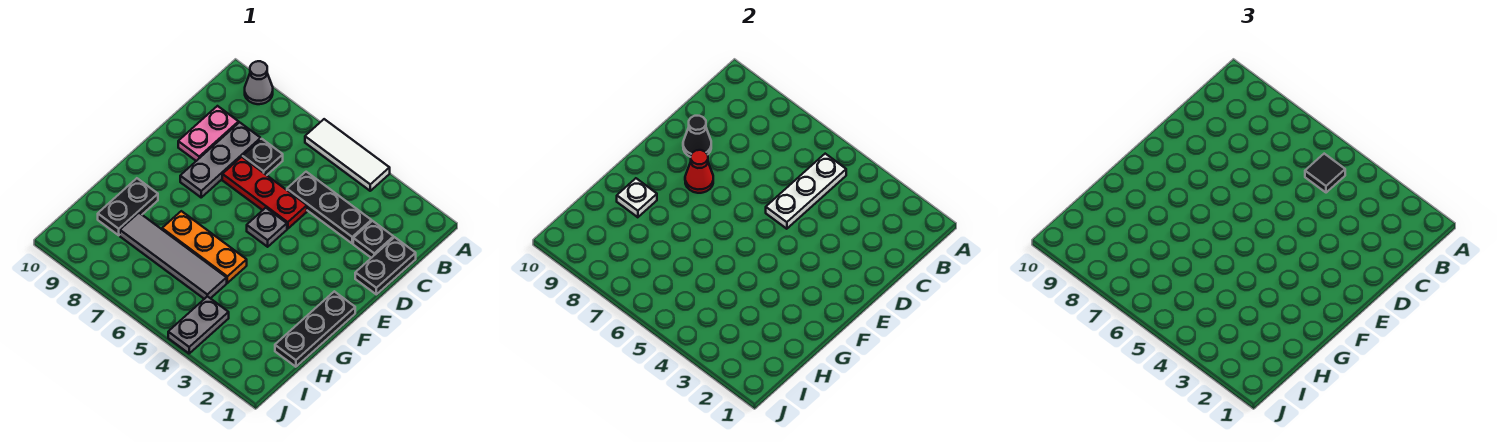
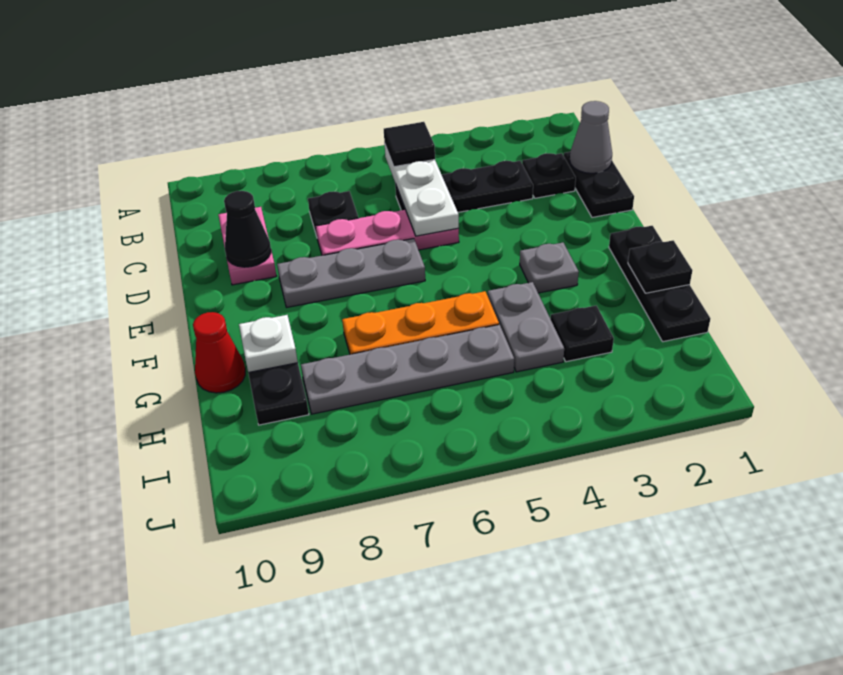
white tile A4:A6 level 1 -> none
grey cone A9 level 1 -> grey cone C1 level 2
grey plate C8:E8 level 1 -> grey plate E6:E8 level 1
red plate D5:D7 level 1 -> pink plate D5:D7 level 1
grey plate E5 level 1 -> grey plate F3 level 1
red cone E8 level 2 -> red cone G10 level 1
none -> black plate G1 level 2
none -> black plate H3 level 1
grey tile H5:H8 level 1 -> grey plate H5:H8 level 1
grey plate I4:J4 level 1 -> grey plate G4:H4 level 1

